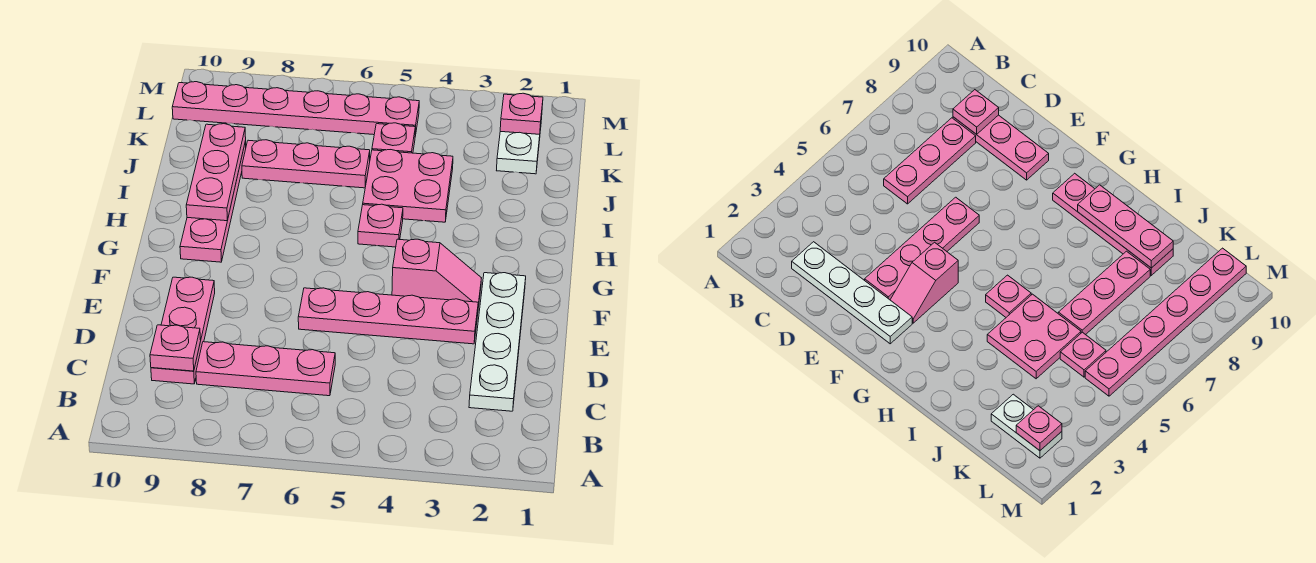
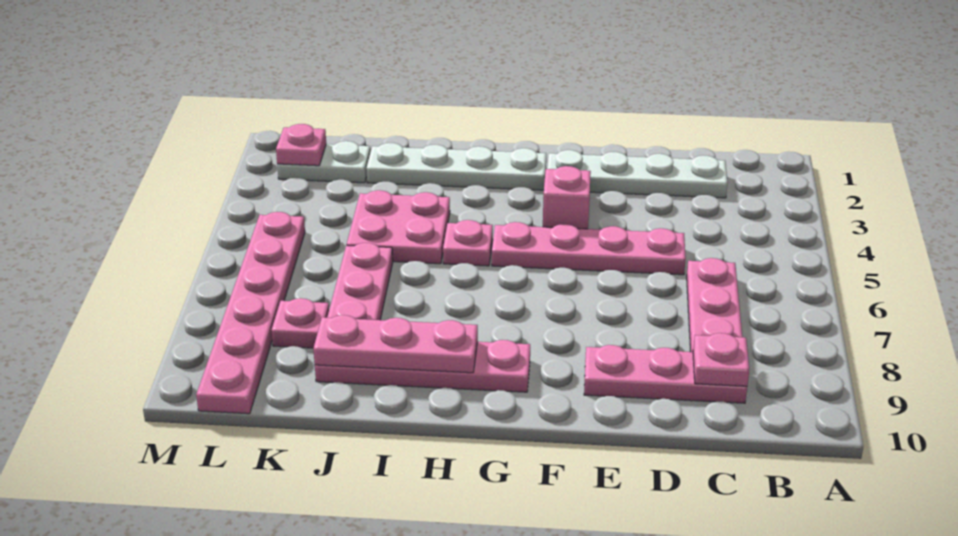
pink plate E3:E6 level 1 -> pink plate D5:G5 level 1
none -> white plate G2:J2 level 1
pink plate K5 level 1 -> pink plate K8 level 1

